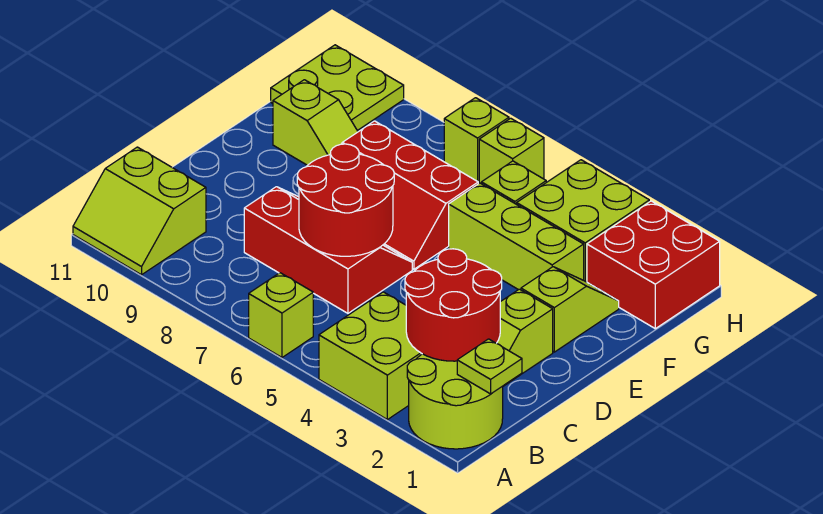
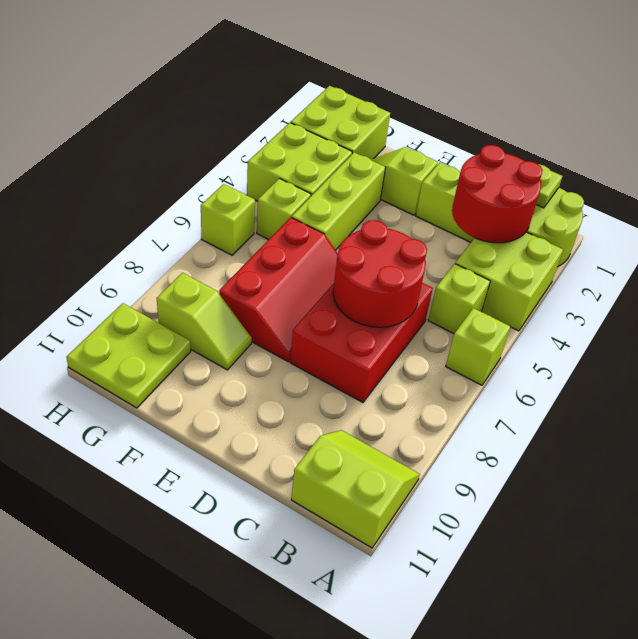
lime slope A10:B11 level 1 top B -> lime slope A10:B11 level 1 top 11
red slope C6:D8 level 1 top C -> red brick C6:D8 level 1
lime slope F9:F10 level 1 top 10 -> lime slope F9:G9 level 1 top G
red brick G1:H2 level 1 -> lime brick G1:H2 level 1
lime brick H7 level 1 -> lime brick B5 level 1

